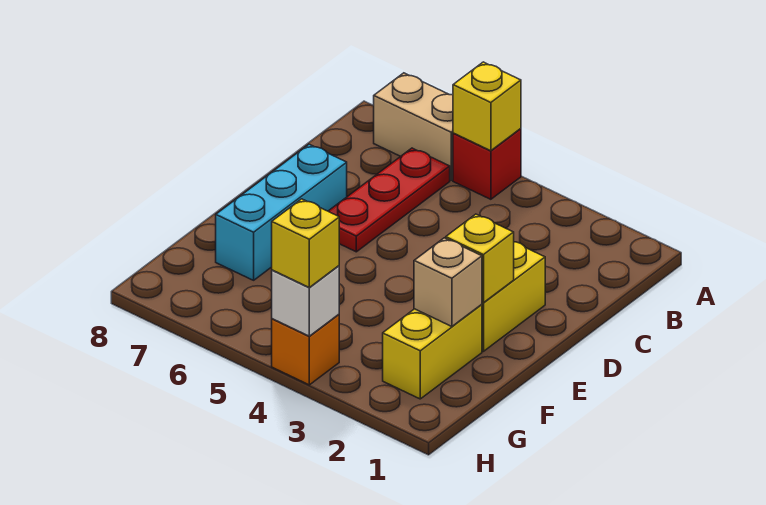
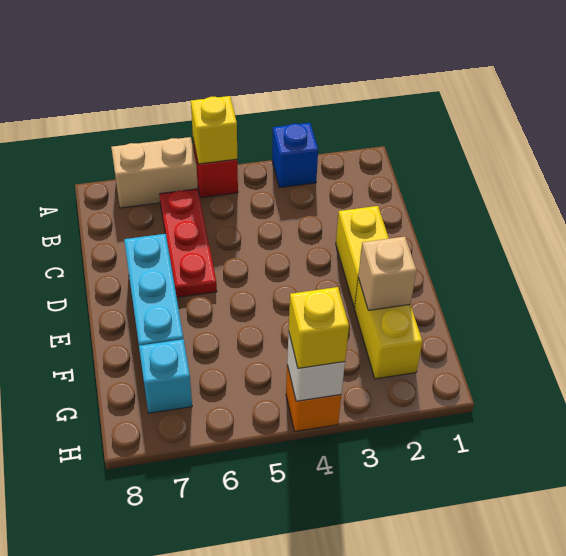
none -> blue brick A3 level 1
yellow brick E2 level 2 -> none
none -> cyan brick G7 level 1

